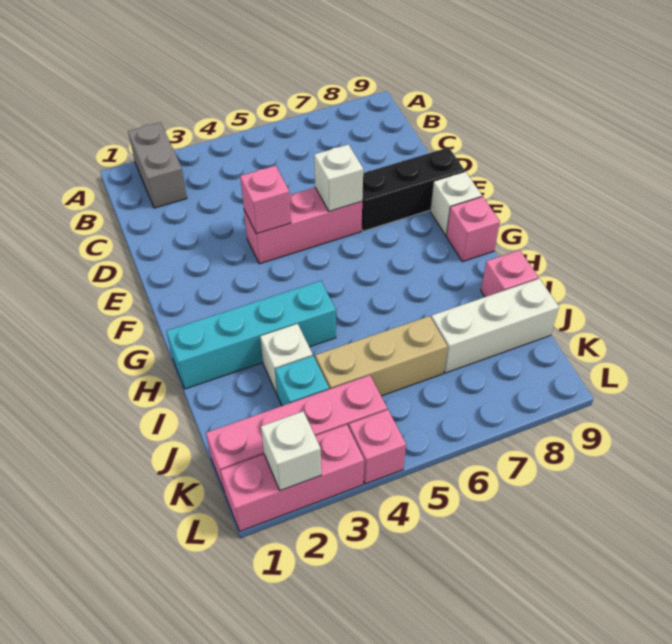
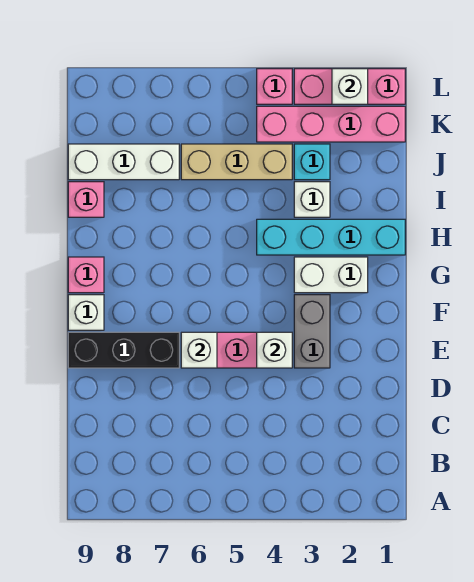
grey brick A2:B2 level 1 -> grey brick E3:F3 level 1
pink brick E4 level 2 -> white brick E4 level 2
none -> white brick G2:G3 level 1

